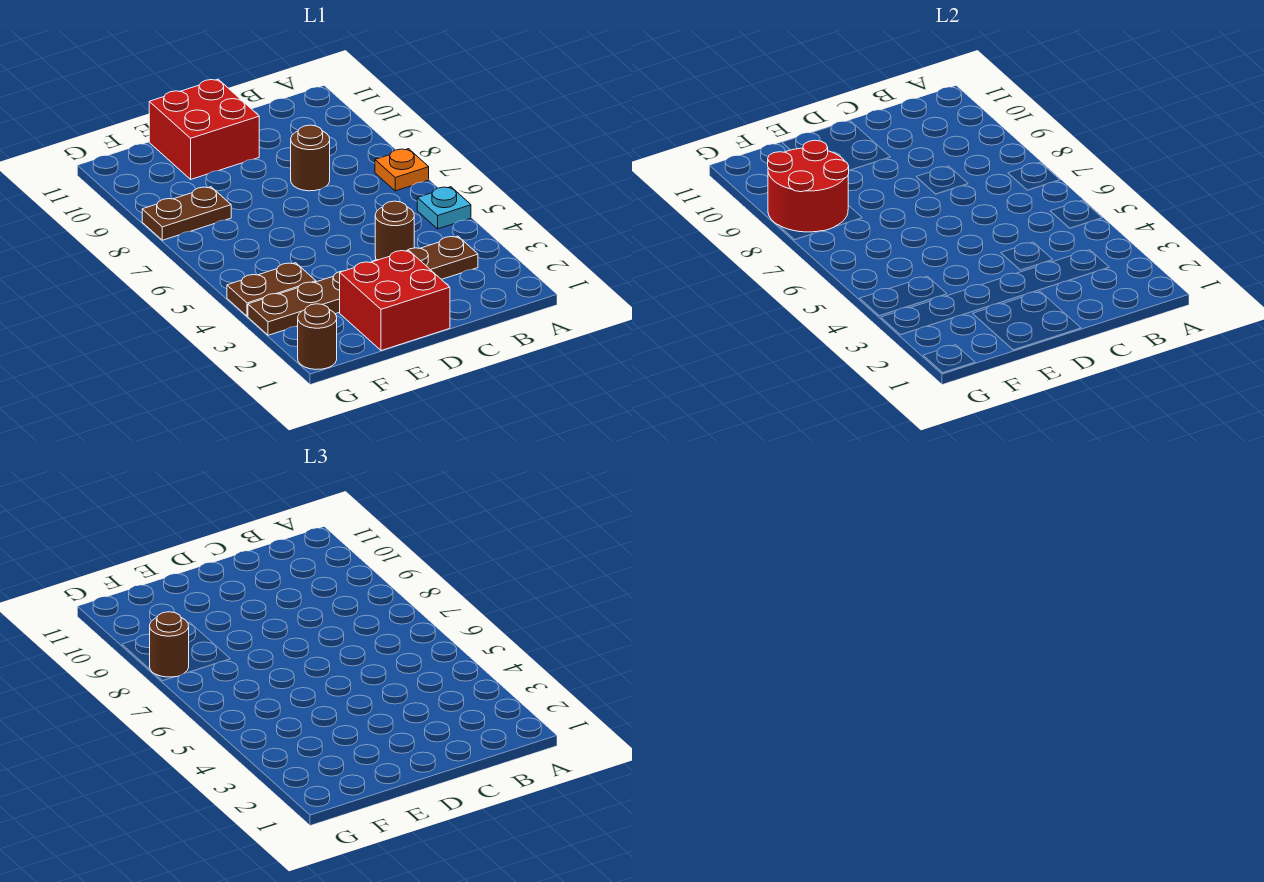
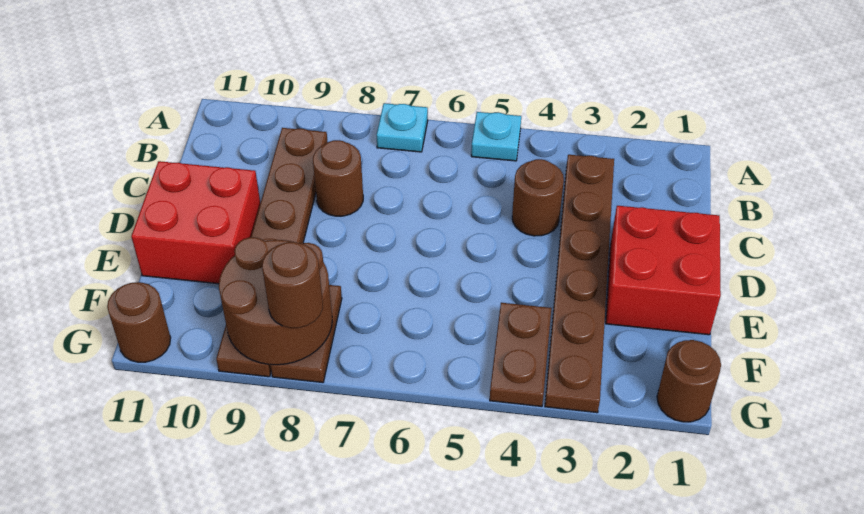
orange plate A7 level 1 -> cyan plate A7 level 1
none -> brown plate B9:G9 level 1
red round brick F8:G9 level 2 -> brown round brick F8:G9 level 2
none -> brown round brick G11 level 1

